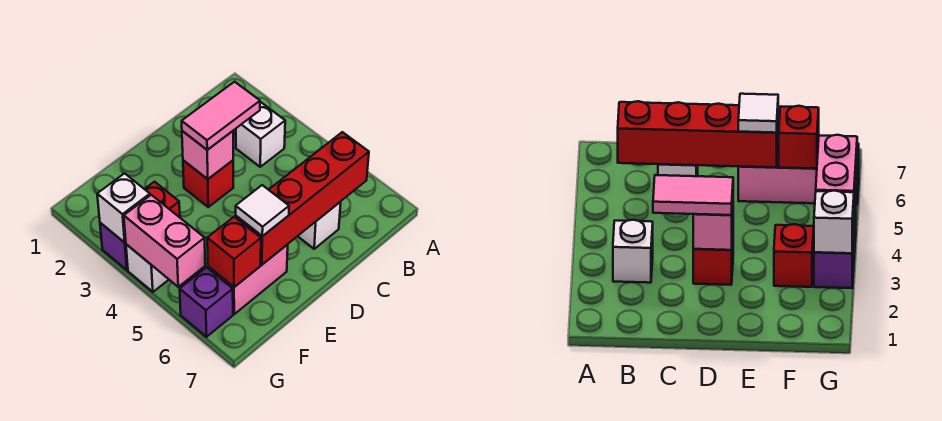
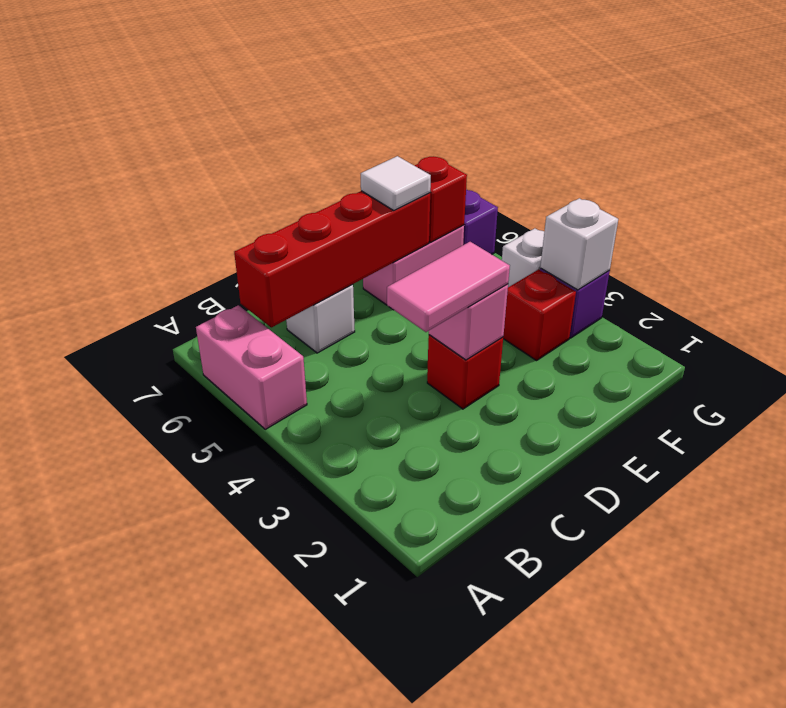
white brick B3 level 1 -> none
pink brick G4:G5 level 2 -> pink brick A5:A6 level 1

